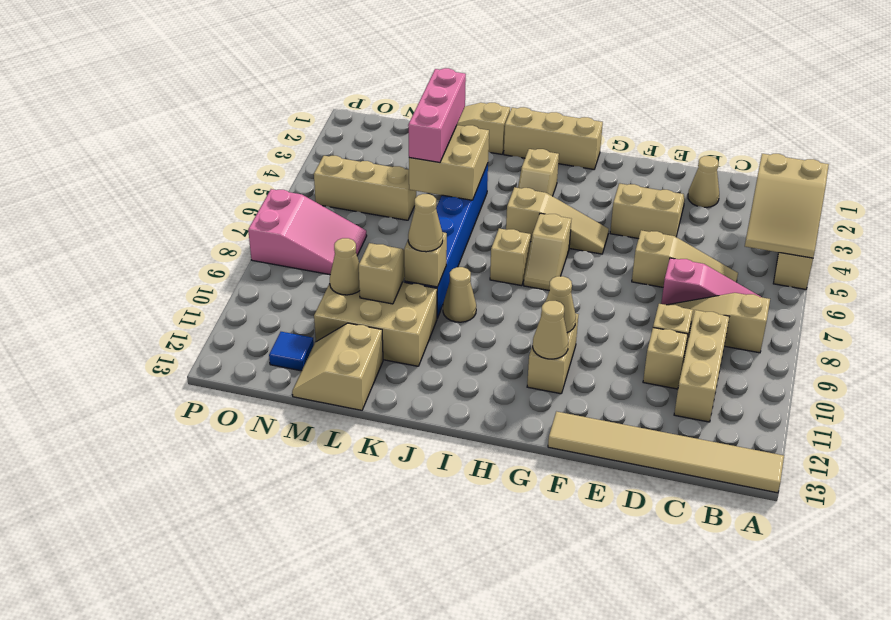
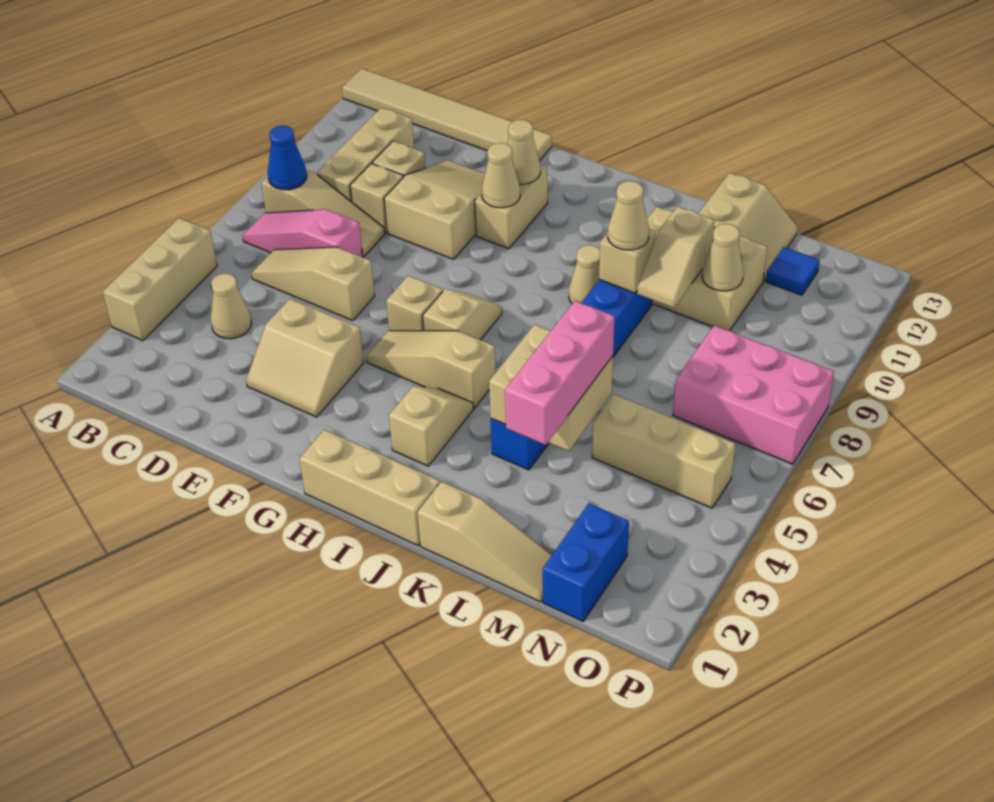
tan slope A3:B5 level 2 top 3 -> tan slope E9:F11 level 1 top 9
none -> blue cone B8 level 2
tan cone D2 level 1 -> tan cone C4 level 1
tan brick I7 level 1 -> tan brick G6 level 1
none -> blue brick N1:N2 level 1
pink slope N7:P8 level 1 top P -> pink brick N7:P8 level 1

